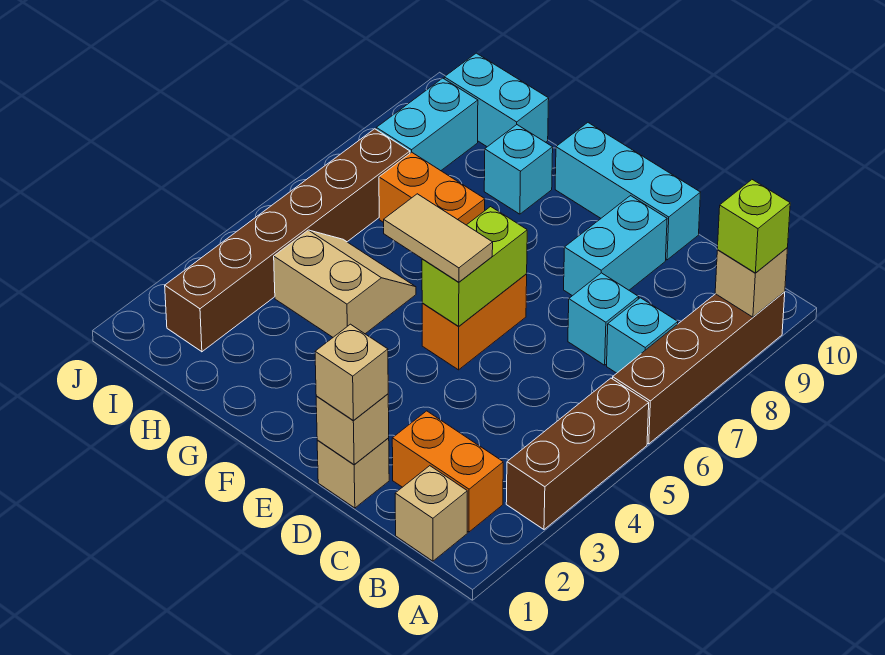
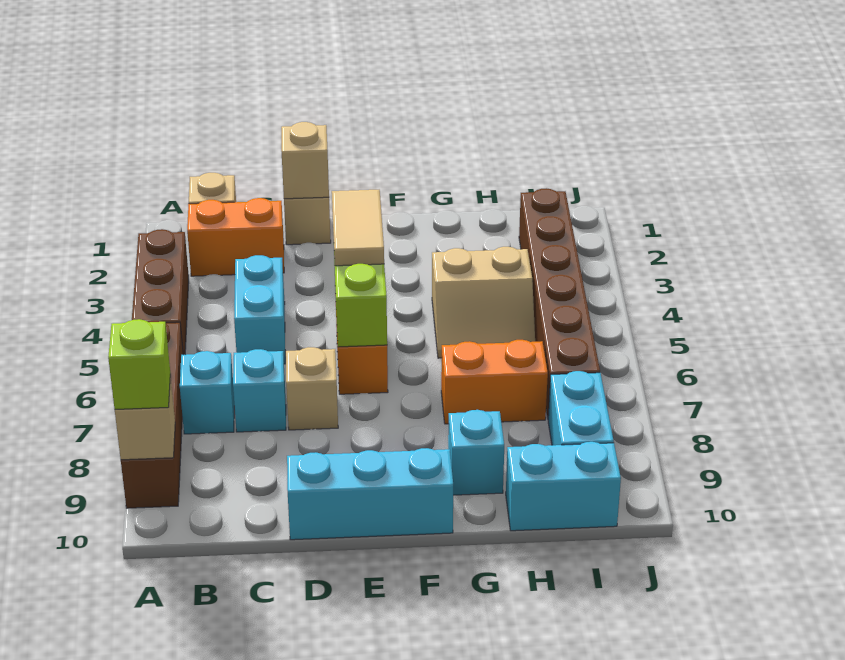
tan brick D1 level 3 -> tan brick D7 level 1
cyan brick D8:D9 level 1 -> cyan brick C4:C5 level 1
tan tile E5:F5 level 3 -> tan tile E4:E5 level 3

